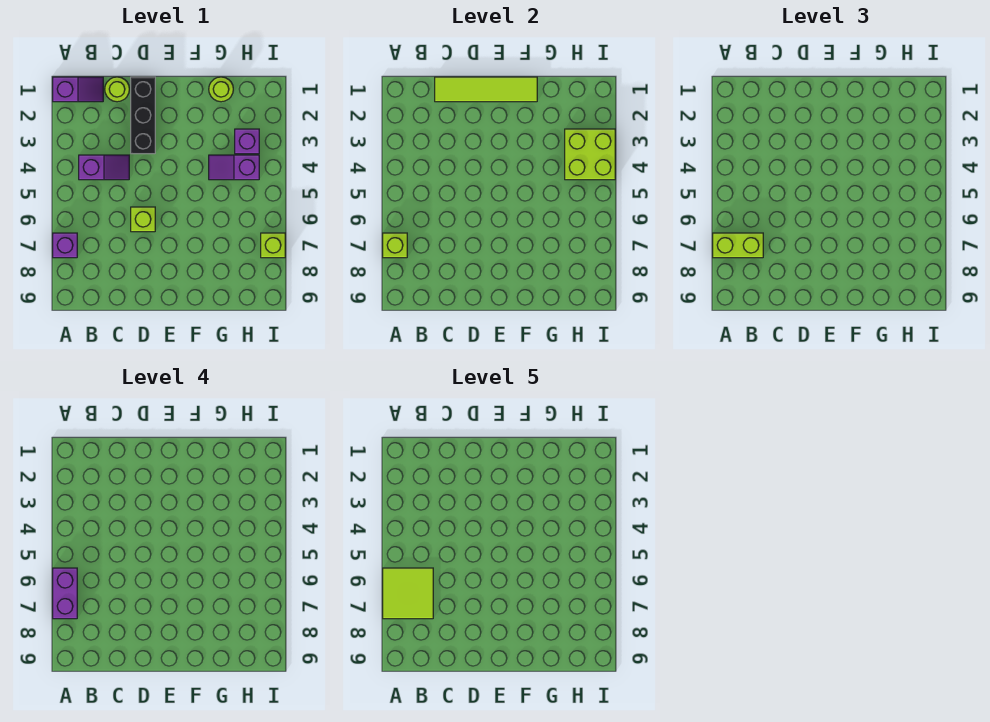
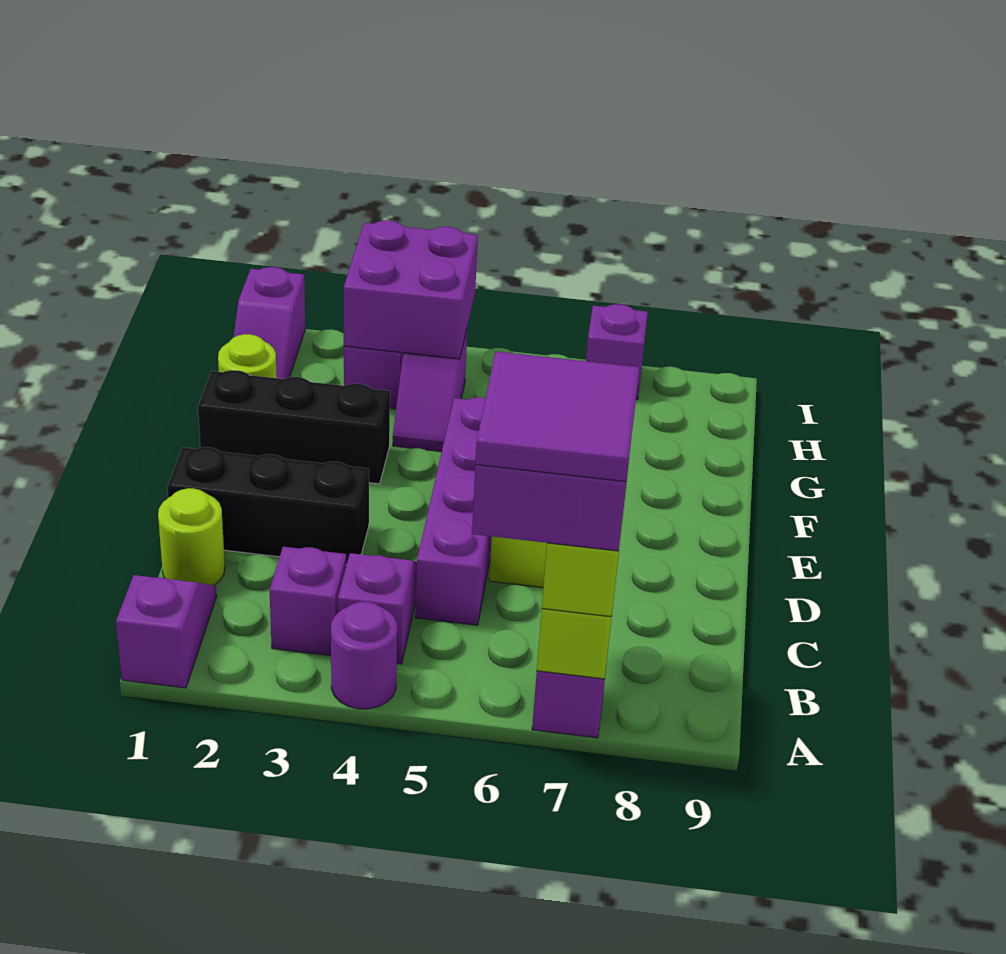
none -> purple round brick A4 level 1
lime tile A6:B7 level 5 -> purple tile A6:B7 level 5
none -> purple brick B3 level 1
lime tile C1:F1 level 2 -> none
none -> purple brick C5:F5 level 1
none -> black brick F1:F3 level 1
none -> purple slope H1:I1 level 1 top I
lime brick H3:I4 level 2 -> purple brick H3:I4 level 2
lime brick I7 level 1 -> purple brick I7 level 1

